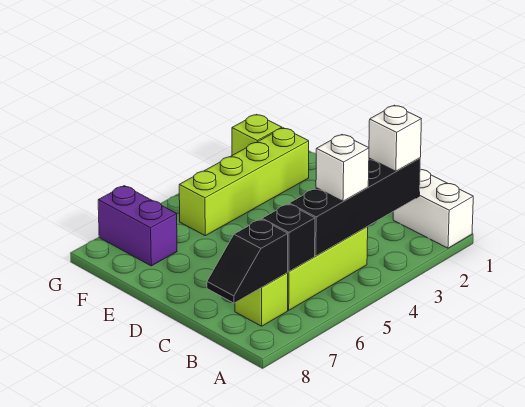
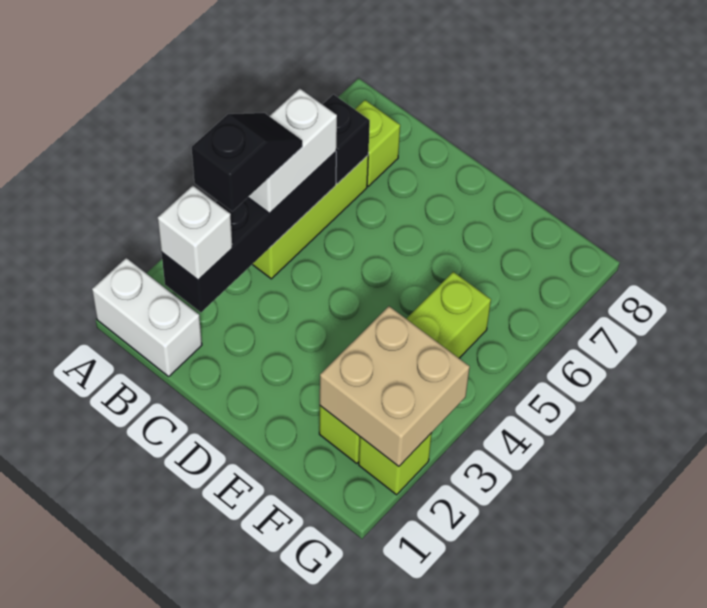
white brick B4 level 3 -> white brick B4:B5 level 3
black slope B7:B8 level 2 top 7 -> black slope B3:B4 level 4 top 3
none -> tan brick F2:G3 level 2
purple brick F7:G7 level 1 -> none

